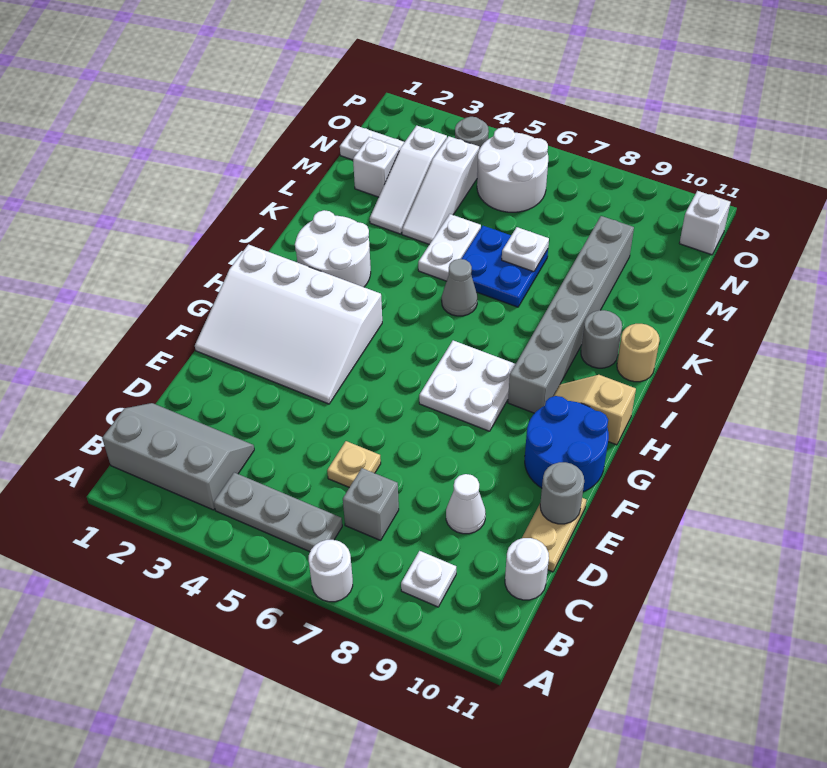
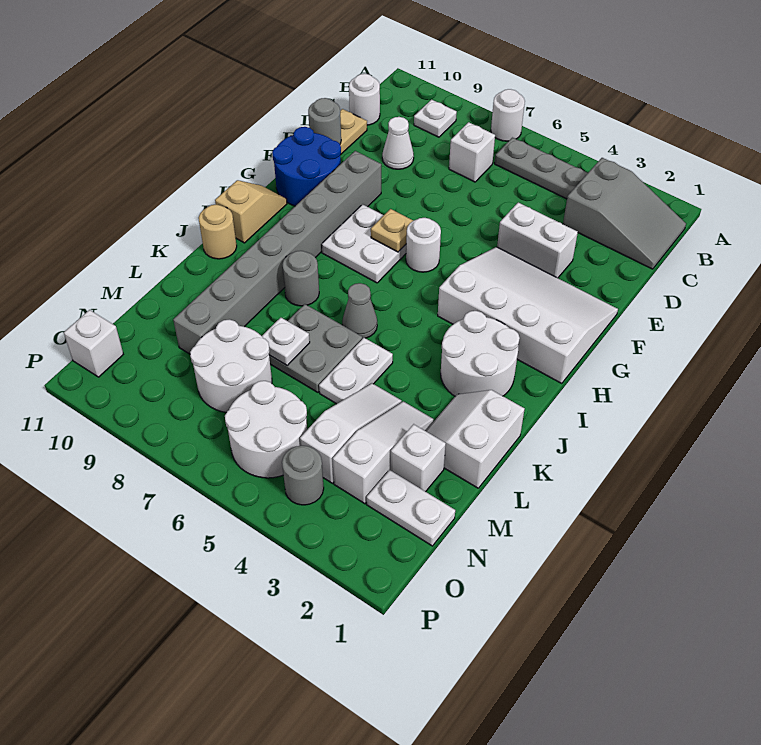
grey slope B1:C3 level 1 top B -> grey slope B1:C3 level 1 top 3
grey brick C7 level 1 -> white brick C7 level 1
tan plate D6 level 1 -> tan plate G7 level 2
none -> white brick E3:E4 level 1
none -> white round brick G6 level 1
grey brick H9:M9 level 1 -> grey brick F9:M9 level 1
tan slope H10:H11 level 1 top 11 -> tan slope H11:I11 level 1 top I
grey round brick J10 level 1 -> grey round brick J8 level 1
none -> white slope K1:L2 level 1 top 1
blue plate K6:L7 level 1 -> grey plate K6:L7 level 1
none -> white round brick M7:N8 level 1

